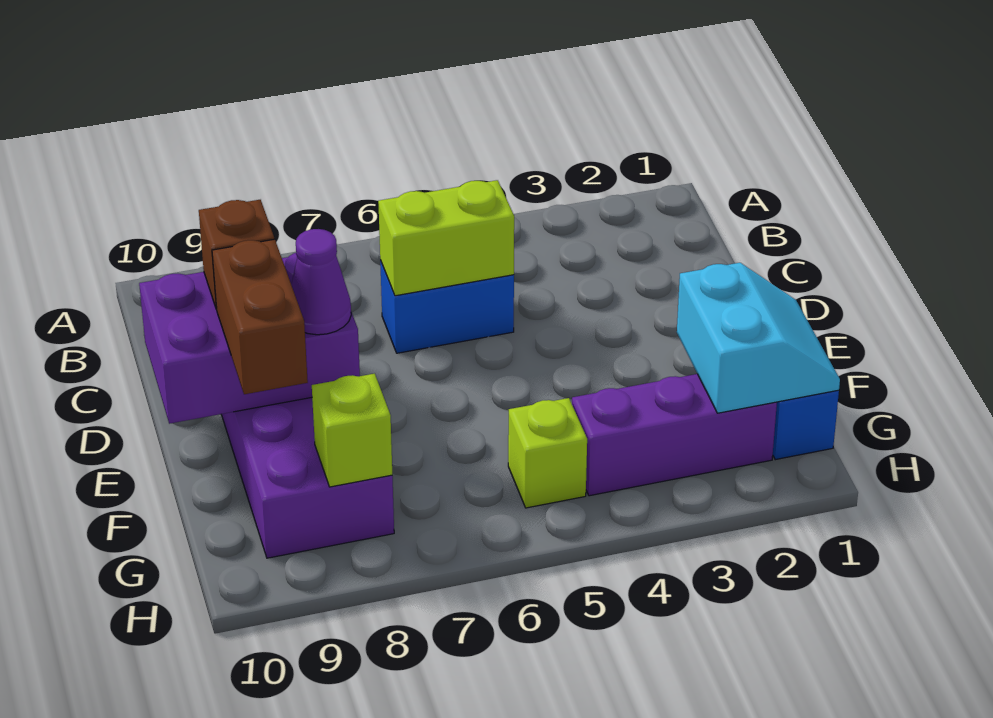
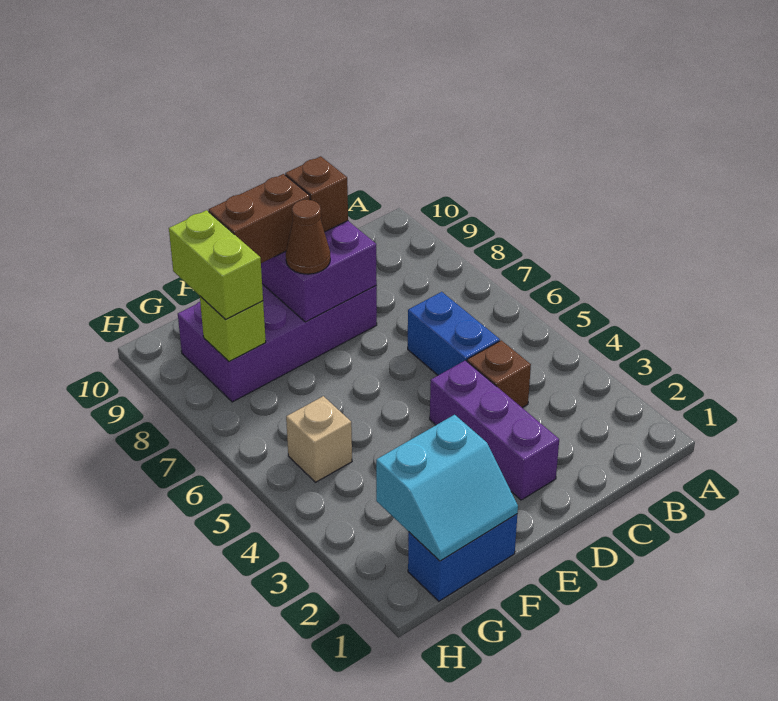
none -> brown brick C4 level 1
lime brick C5:C6 level 2 -> lime brick G8:G9 level 3
purple cone E8 level 3 -> brown cone E8 level 3
purple brick G2:G4 level 1 -> purple brick D2:D4 level 1
lime brick G5 level 1 -> tan brick G5 level 1

